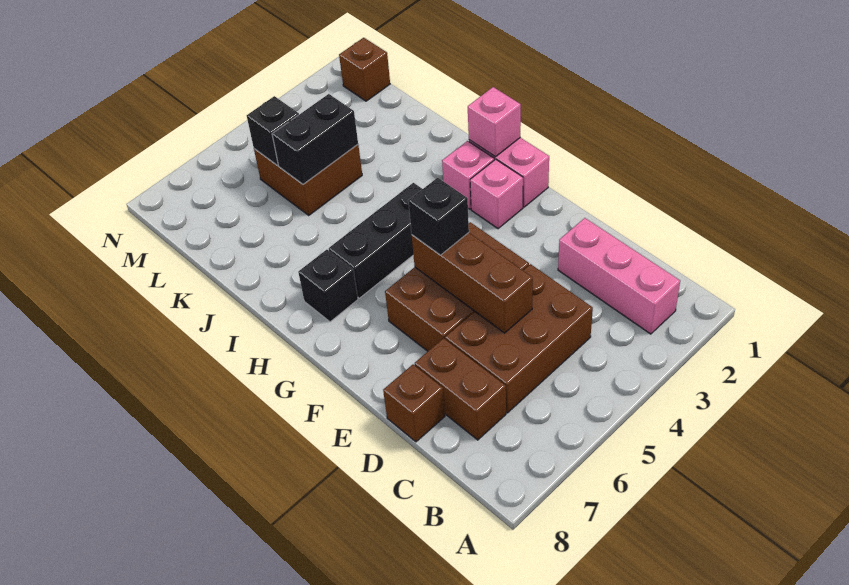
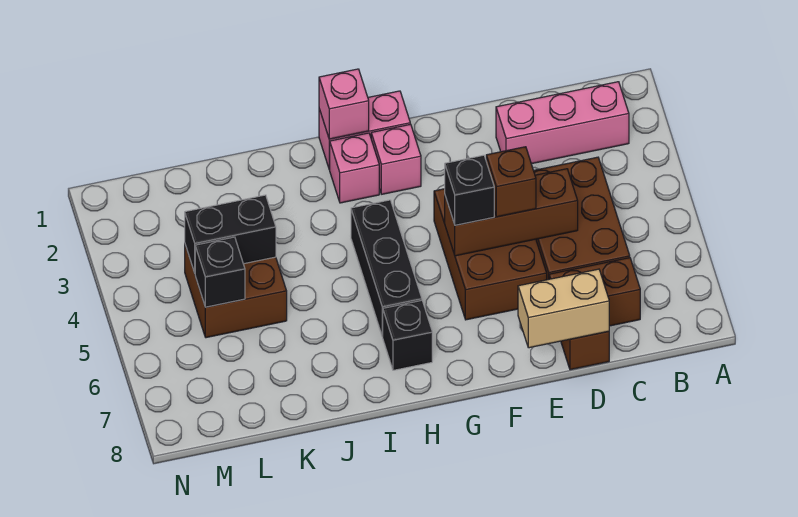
none -> tan brick D8:E8 level 2
black brick K4:K5 level 2 -> black brick K4:L4 level 2
brown brick M1 level 1 -> brown brick E5 level 3

